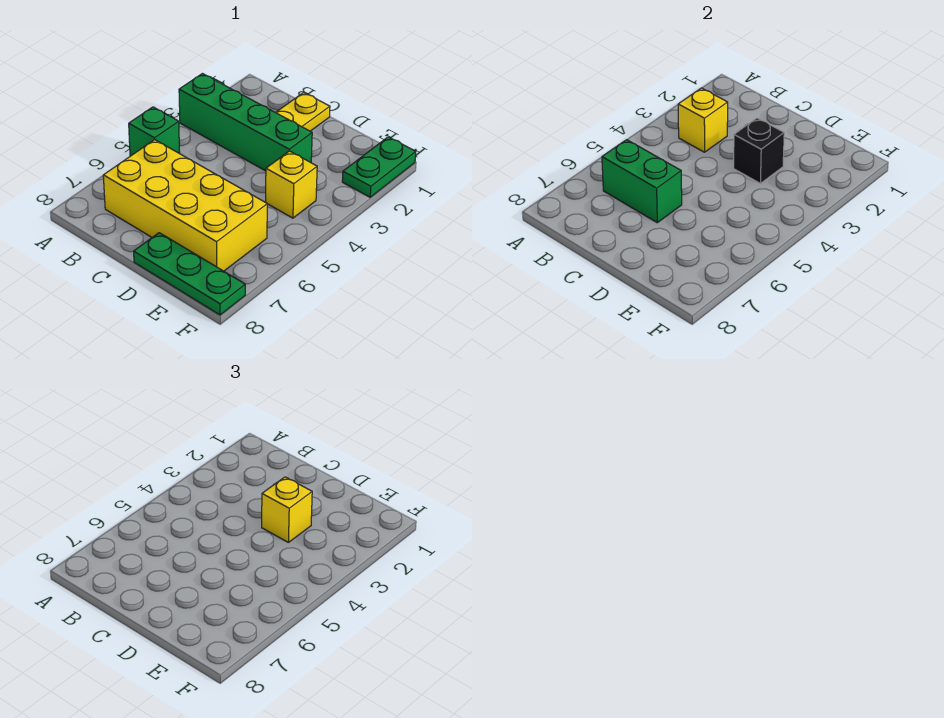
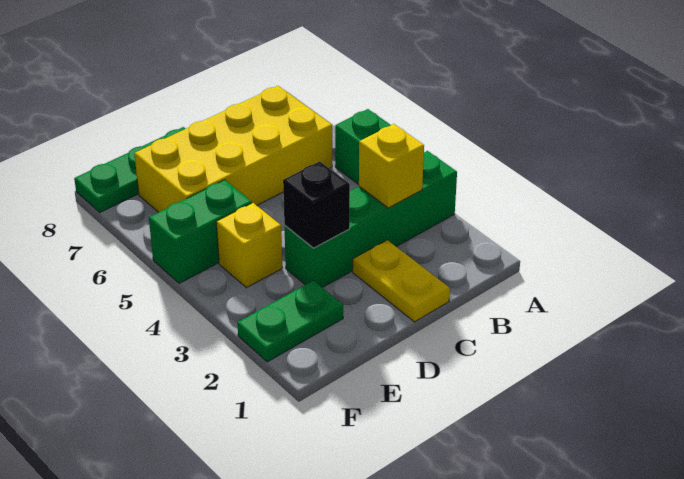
green brick B6:C6 level 2 -> green brick E5:F5 level 1
yellow brick D3 level 3 -> none
green plate F1:F2 level 1 -> green plate E2:F2 level 1

